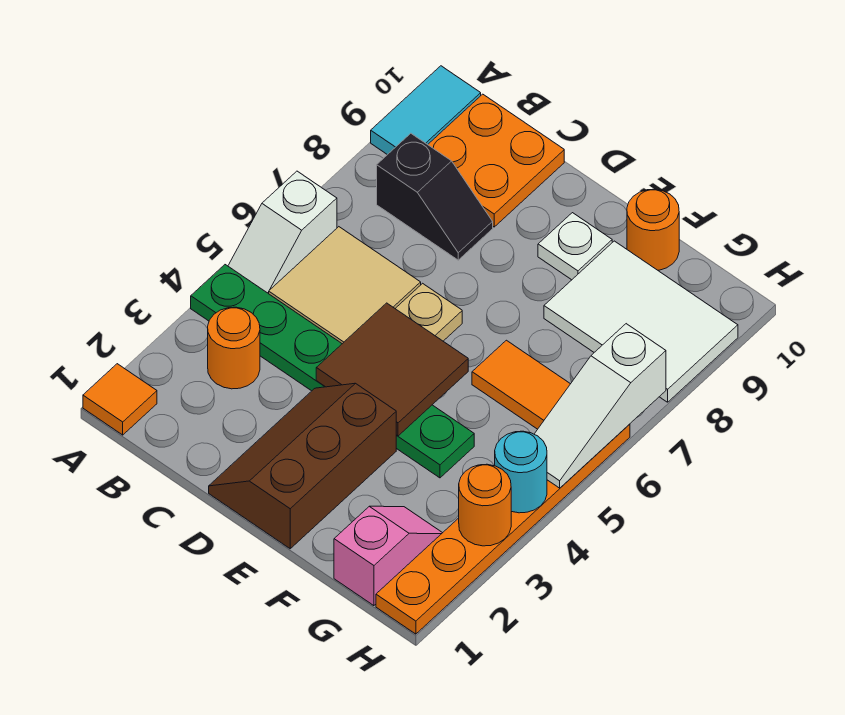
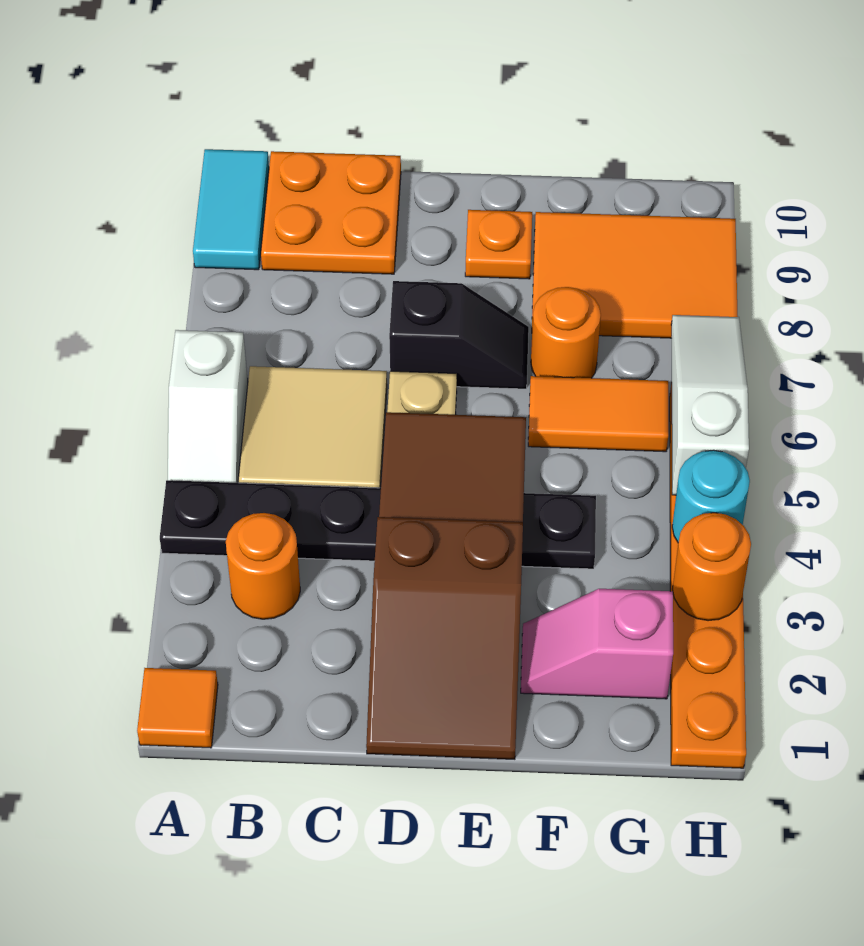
green plate A4:F4 level 1 -> black plate A4:F4 level 1
black slope B8:C8 level 1 top B -> black slope D7:E7 level 1 top D
brown slope D1:E3 level 1 top E -> brown slope D1:E3 level 1 top 3
white plate E9 level 1 -> orange plate E9 level 1
white tile F8:H9 level 1 -> orange tile F8:H9 level 1
orange round brick F10 level 1 -> orange round brick F7 level 1
pink slope G1:G2 level 1 top 1 -> pink slope F2:G2 level 1 top G
white slope H5:H7 level 2 top 7 -> white slope H5:H7 level 2 top 5

